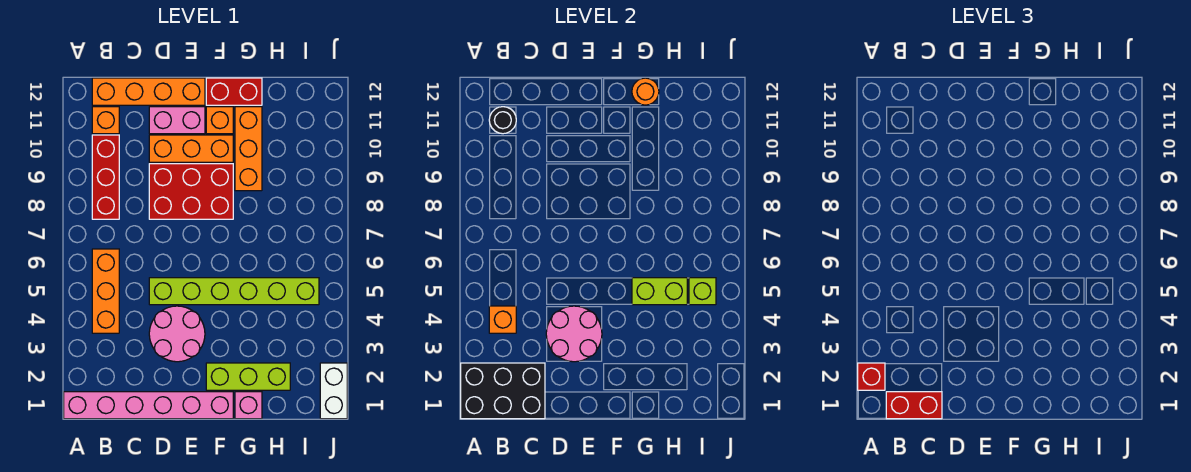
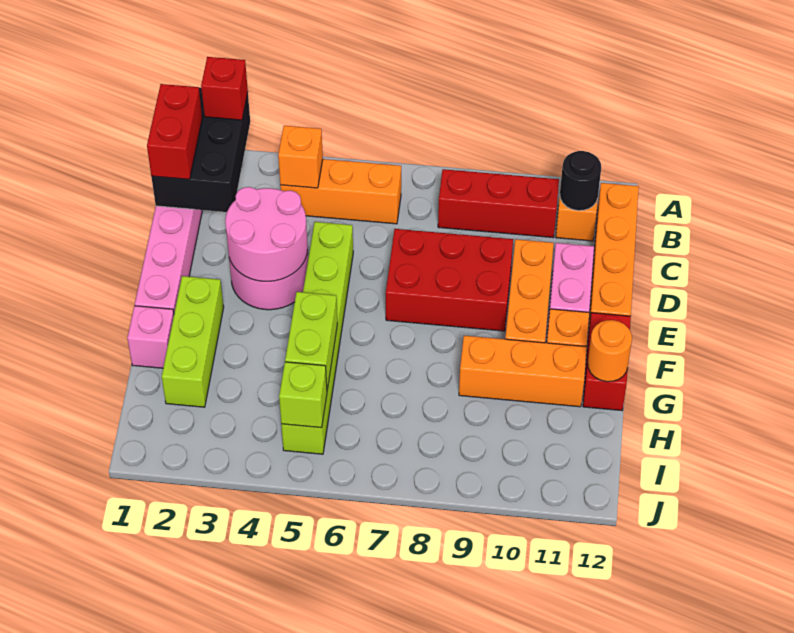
red brick D8:F9 level 1 -> red brick D7:E9 level 1
white brick J1:J2 level 1 -> none

